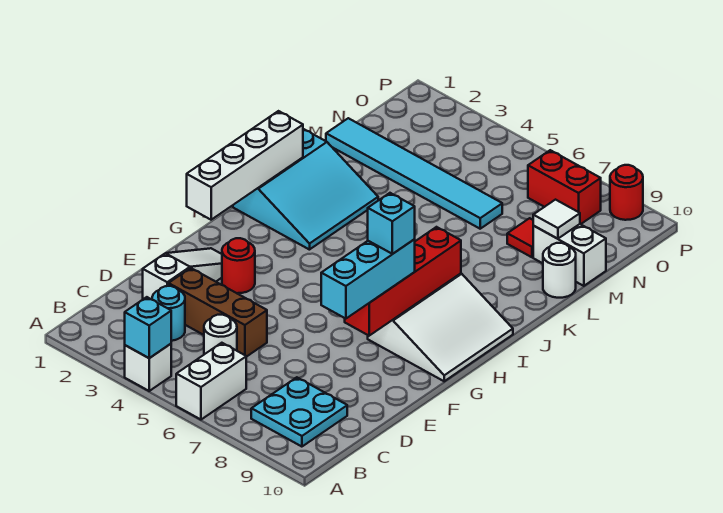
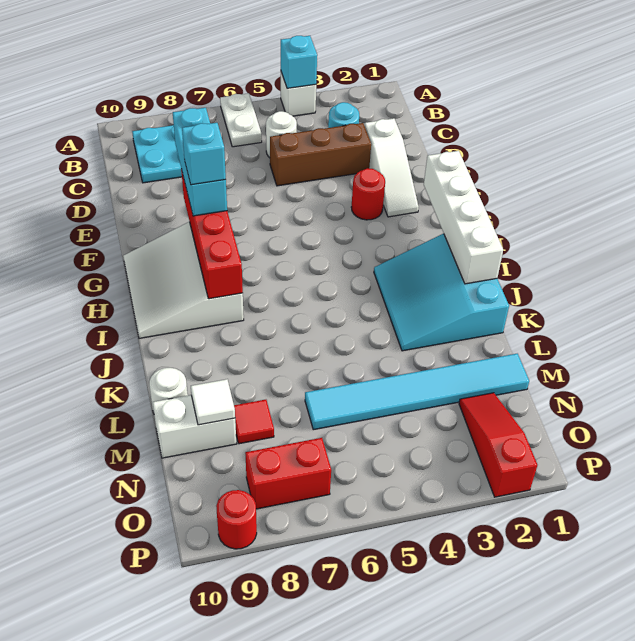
white brick A6:B6 level 1 -> white plate A6:B6 level 1
none -> red slope N2:P2 level 1 top P

